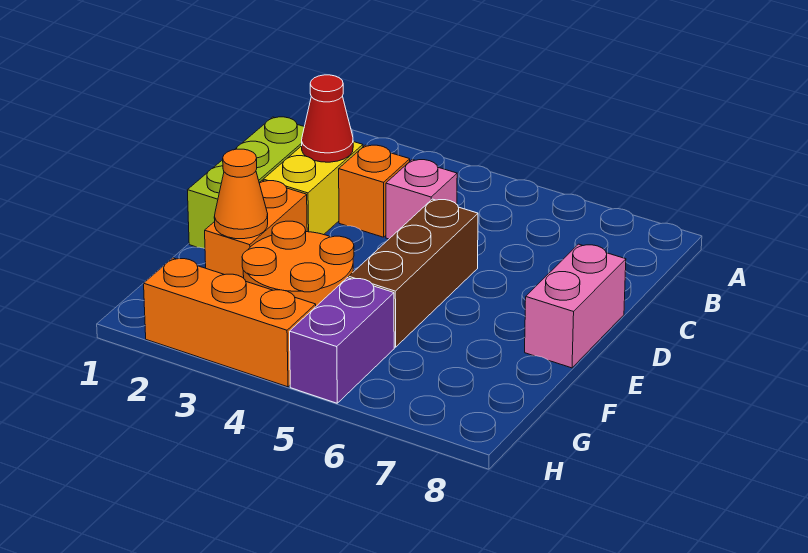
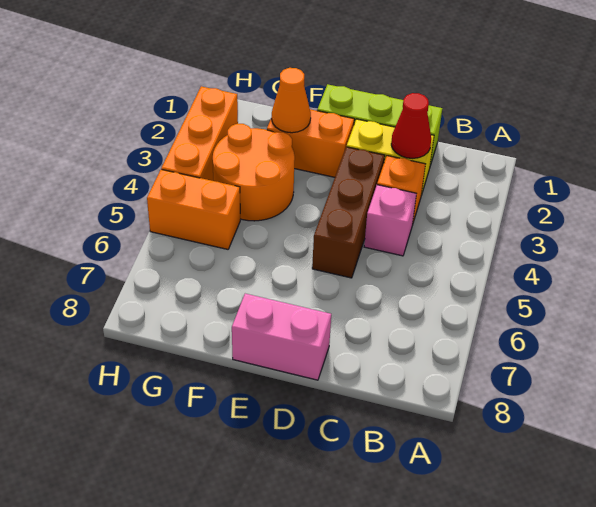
brown brick D5:F5 level 1 -> brown brick D3:D5 level 1
purple brick G5:H5 level 1 -> orange brick G5:H5 level 1

